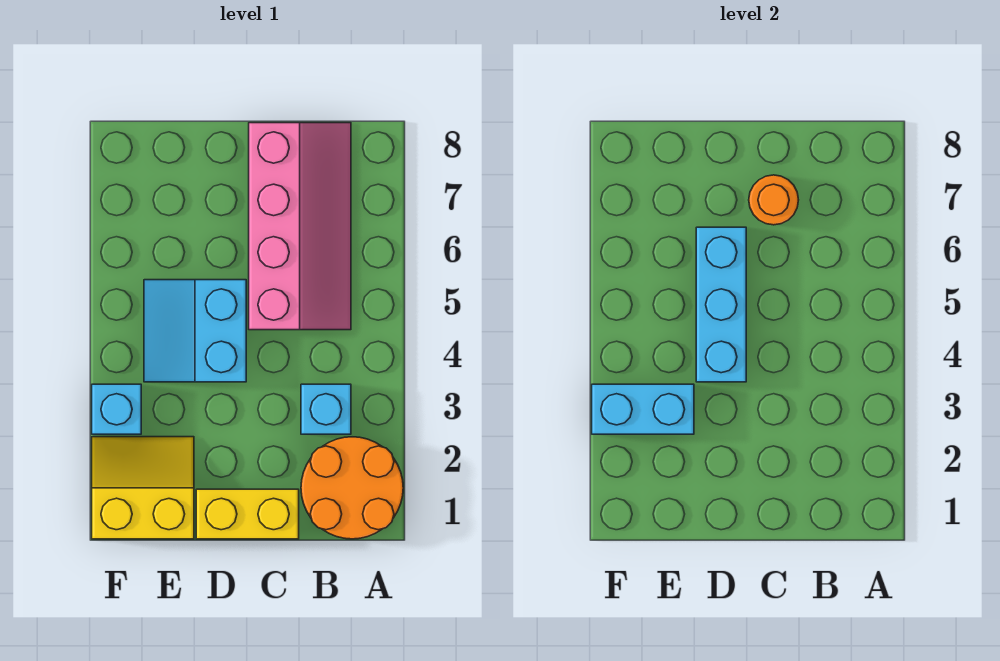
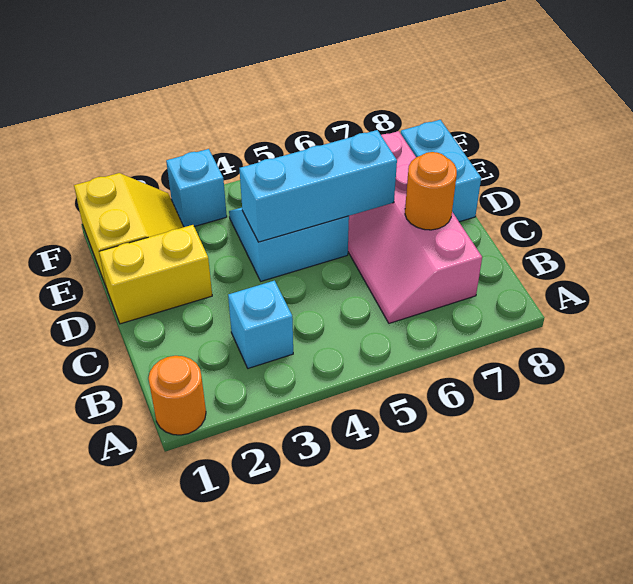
orange round brick A1:B2 level 1 -> orange round brick A1 level 1
pink slope B5:C8 level 1 top C -> pink slope B6:E7 level 1 top 7
yellow brick C1:D1 level 1 -> yellow brick D1:D2 level 1
cyan brick E3:F3 level 2 -> cyan brick D8:E8 level 1

